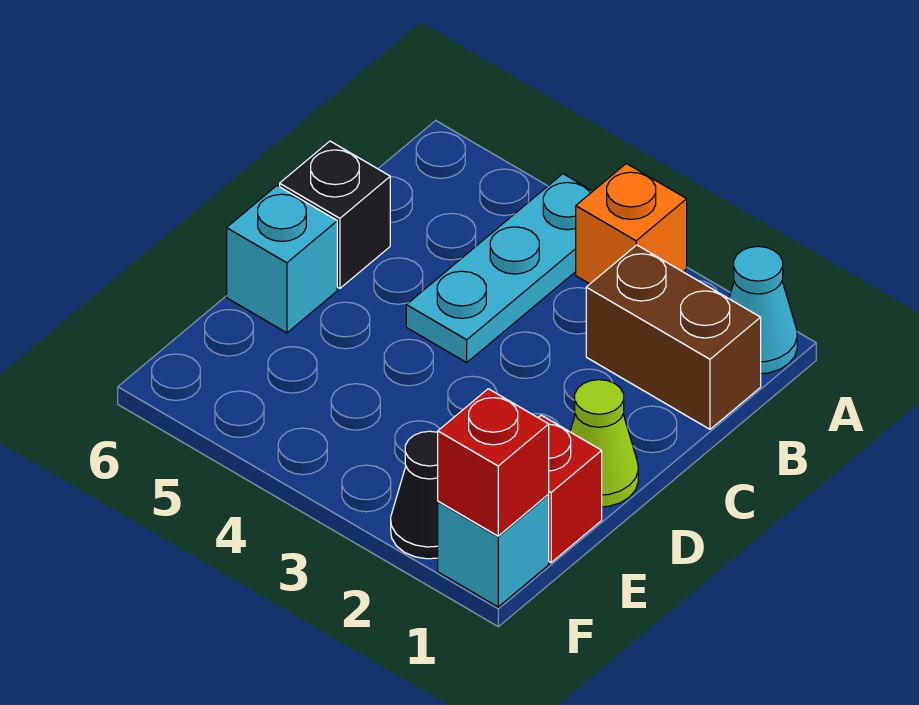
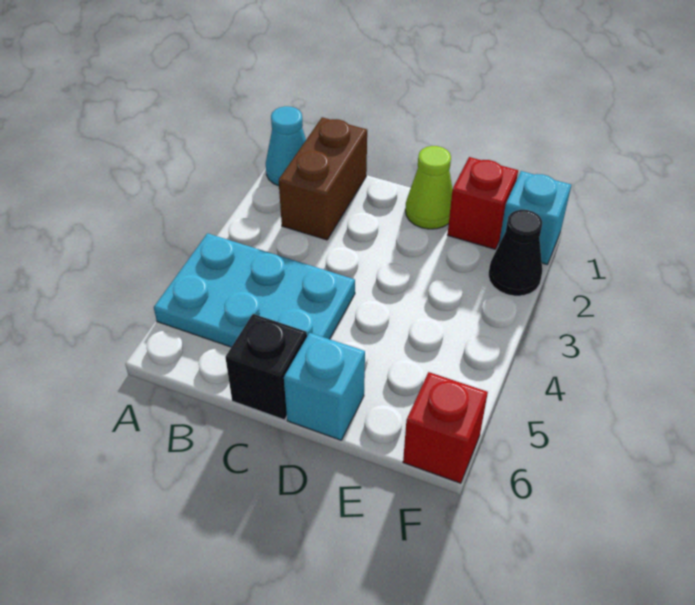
orange brick A3 level 1 -> none
cyan plate A4:C4 level 1 -> cyan plate A4:C5 level 1
red brick F1 level 2 -> red brick F6 level 1

